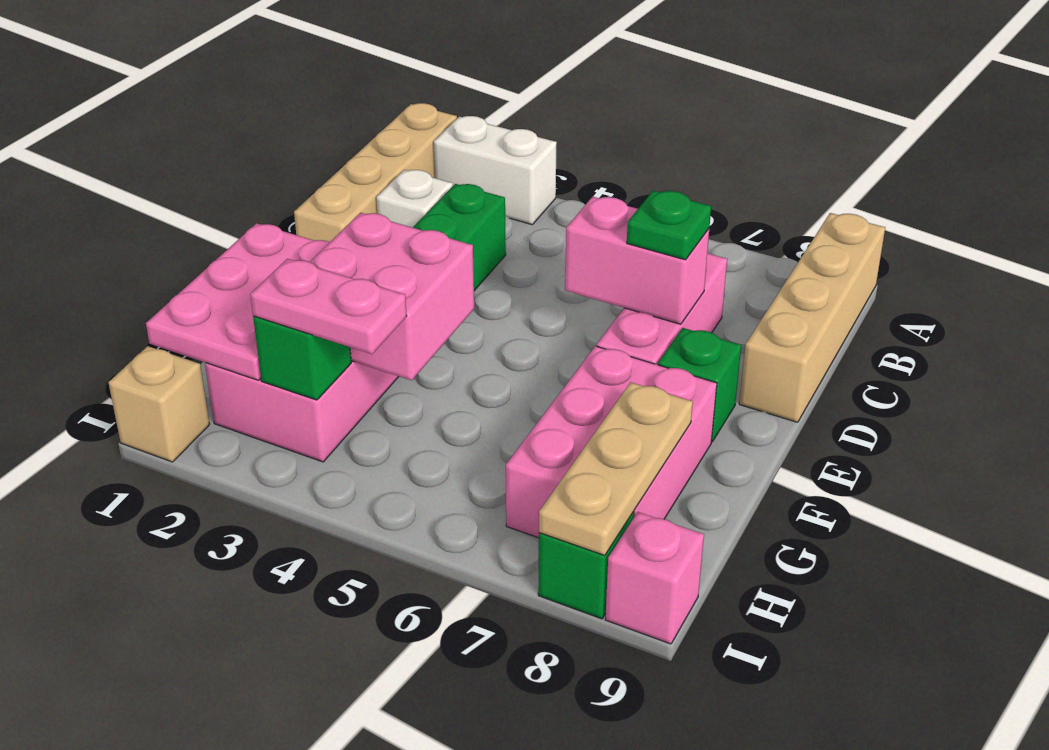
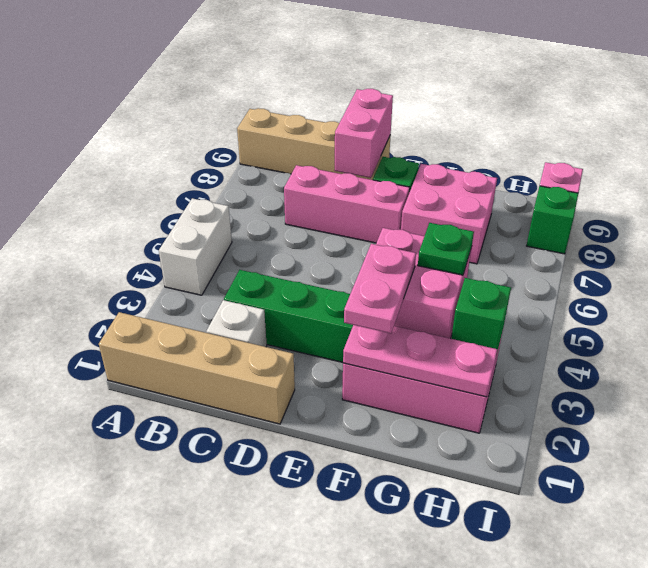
white brick A2:A3 level 1 -> white brick A4:A5 level 1
pink brick D6:D7 level 2 -> pink brick D8:D9 level 2
green plate D7 level 3 -> green plate G4 level 3
pink plate F1:H2 level 2 -> pink plate F2:H2 level 2
pink brick F7:H8 level 1 -> pink brick F7:G8 level 1
tan plate G8:I8 level 2 -> none
pink plate H3:H4 level 3 -> pink plate F2:F3 level 3
tan brick I1 level 1 -> none

